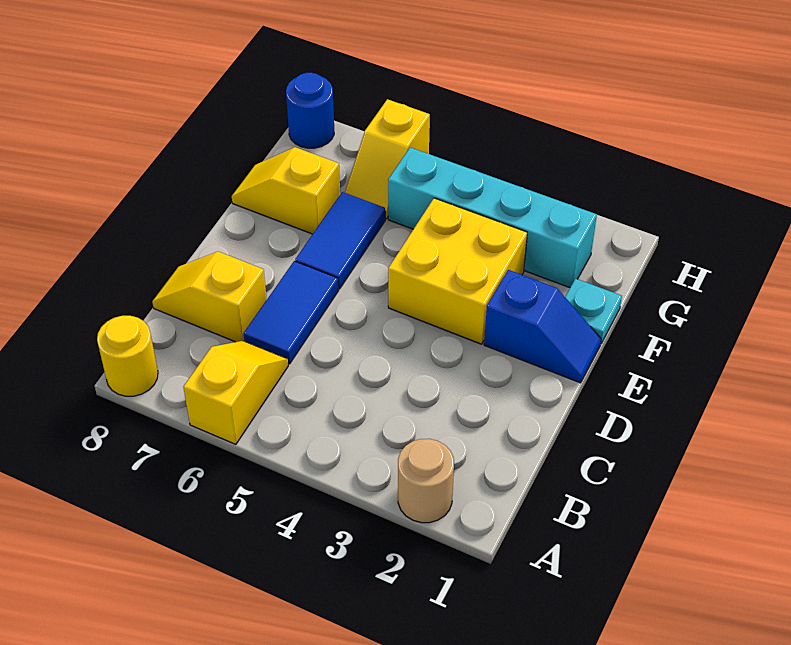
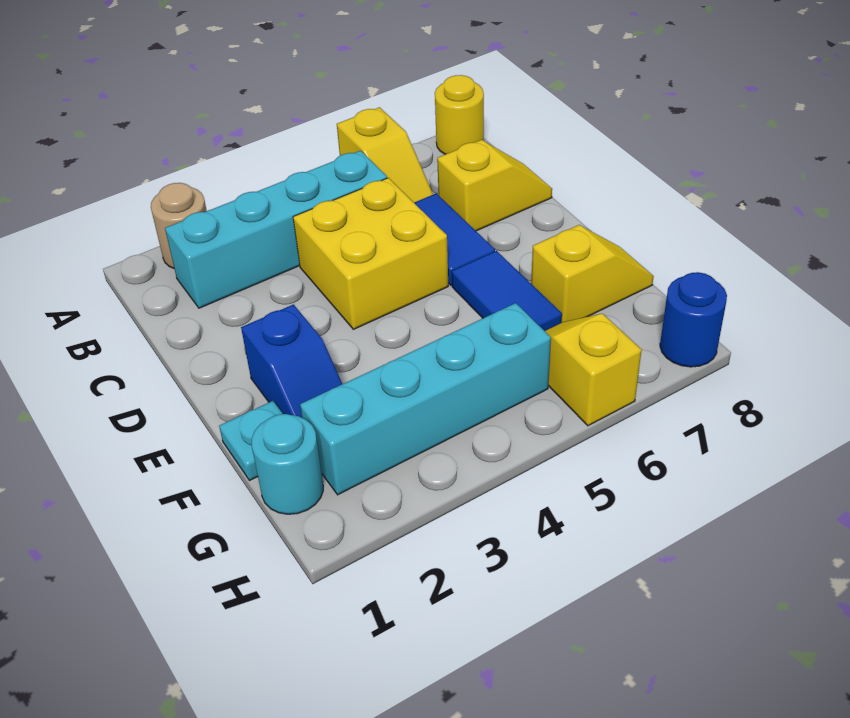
none -> cyan brick B2:B5 level 1
blue slope E1:E2 level 1 top 2 -> blue slope E2:F2 level 1 top E
yellow brick E3:F4 level 1 -> yellow brick C4:D5 level 1
none -> cyan round brick G1 level 1

